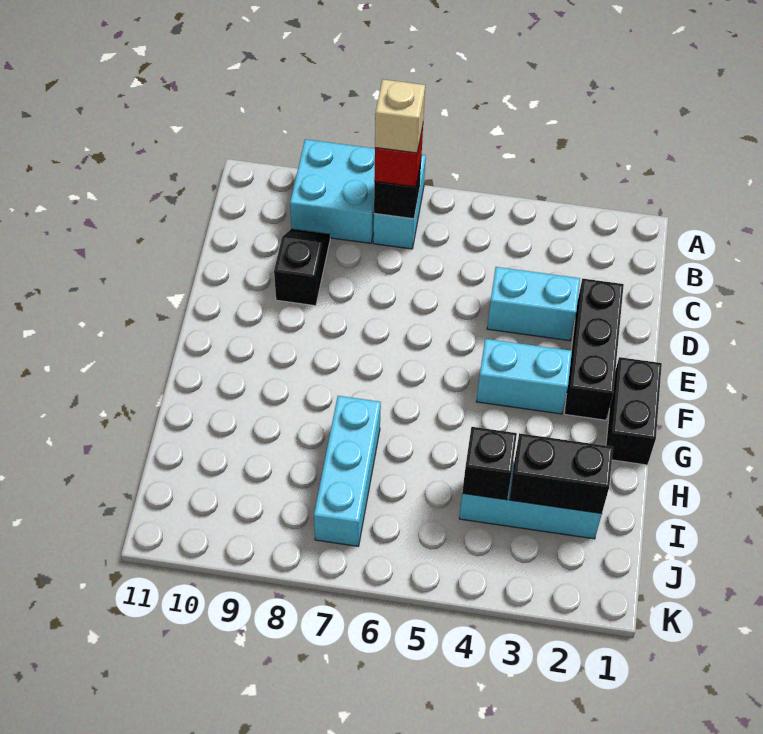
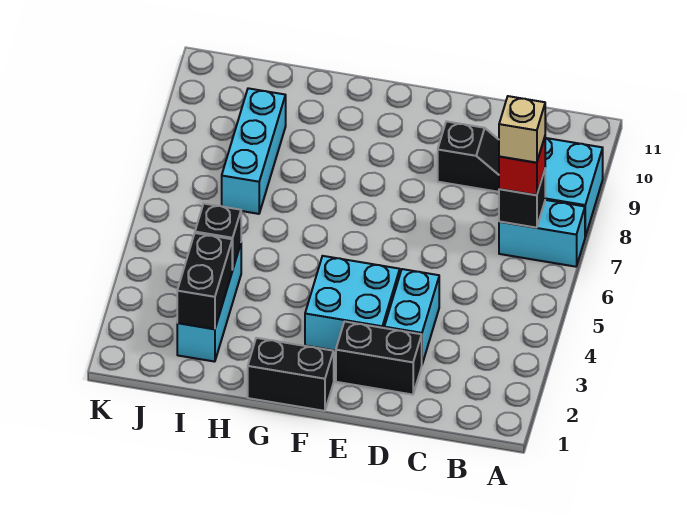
black brick D2:F2 level 1 -> black brick D2:E2 level 1
cyan brick F3:F4 level 1 -> cyan brick E3:F4 level 1
cyan brick H7:J7 level 1 -> cyan brick I7:I9 level 1

